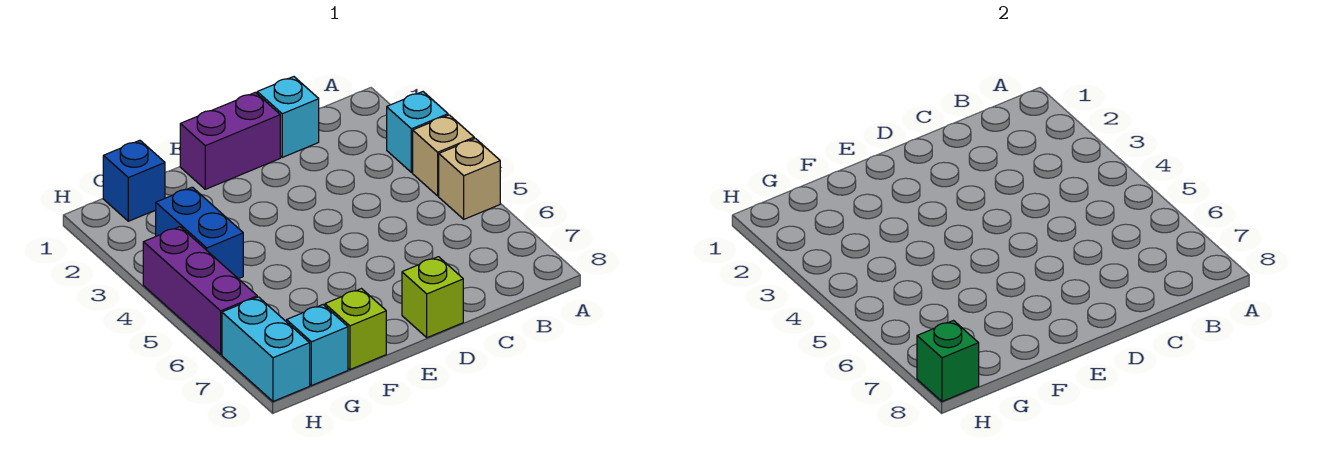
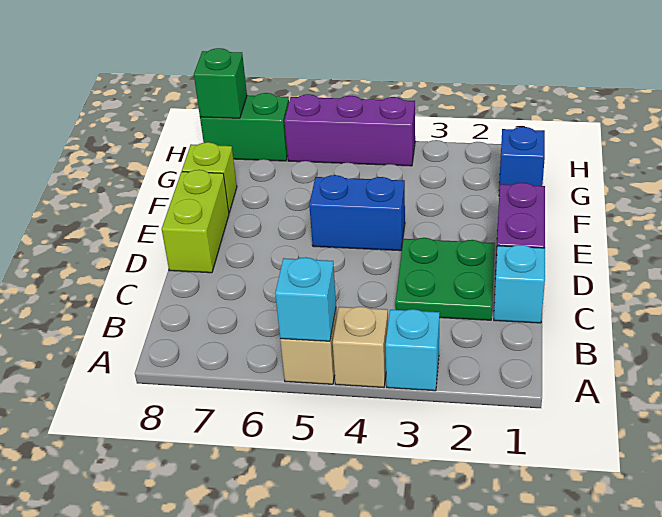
none -> green plate C2:D3 level 1
lime brick D8 level 1 -> lime brick D8:E8 level 1
blue brick G3:G4 level 1 -> blue brick E4:E5 level 1
cyan brick G8 level 1 -> cyan brick A5 level 2
cyan brick H7:H8 level 1 -> green brick H7:H8 level 1

